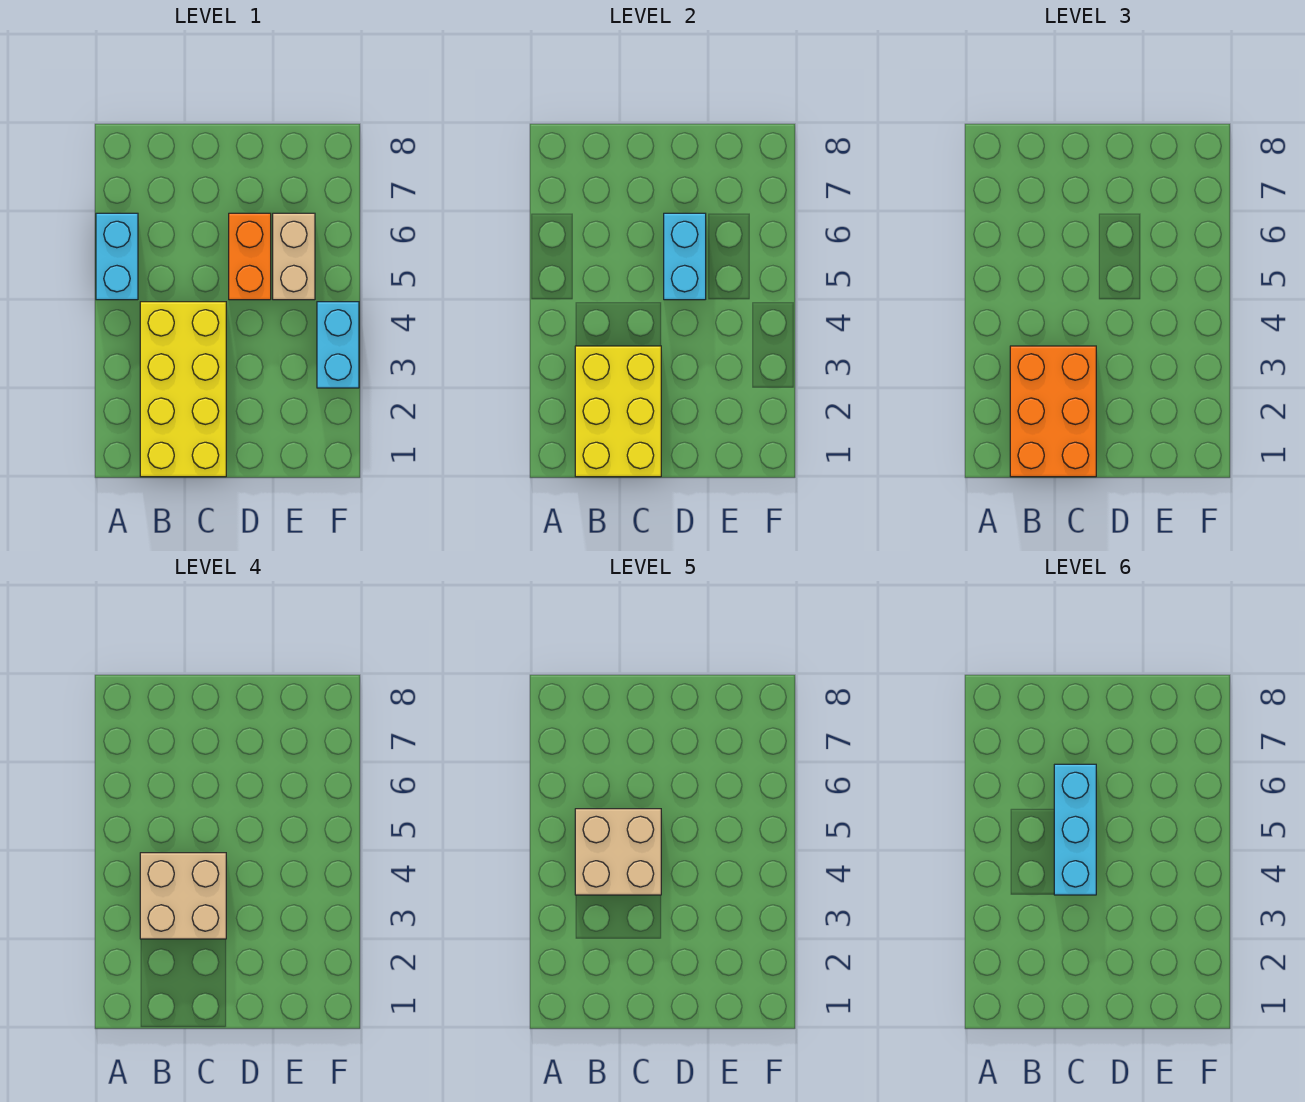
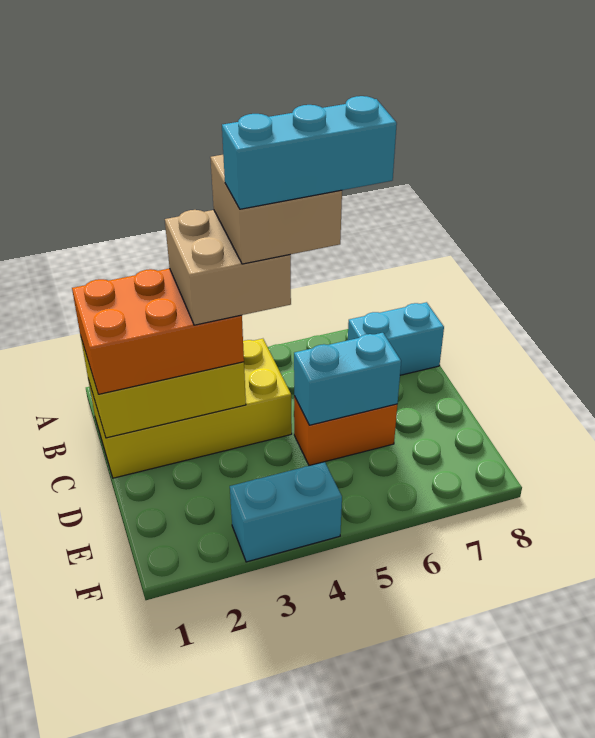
cyan brick A5:A6 level 1 -> cyan brick B7:B8 level 1
tan brick E5:E6 level 1 -> none

